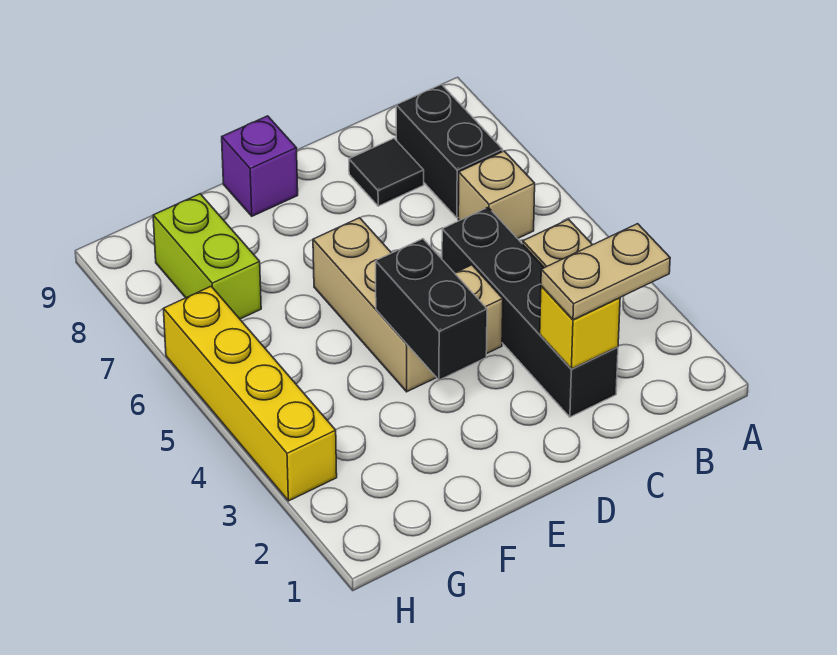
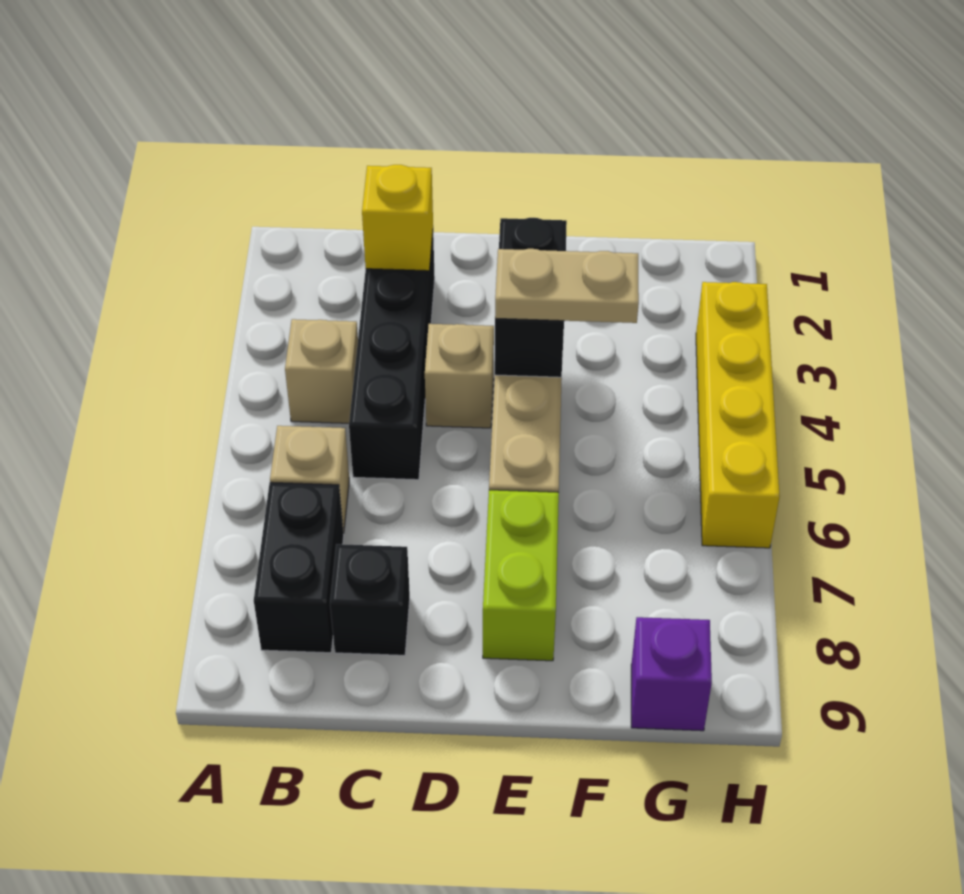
tan plate B2:C2 level 3 -> tan plate E4:F4 level 3
black tile C8 level 1 -> black brick C8 level 1
purple brick E9 level 1 -> purple brick G9 level 1
lime brick G7:G8 level 1 -> lime brick E7:E8 level 1

